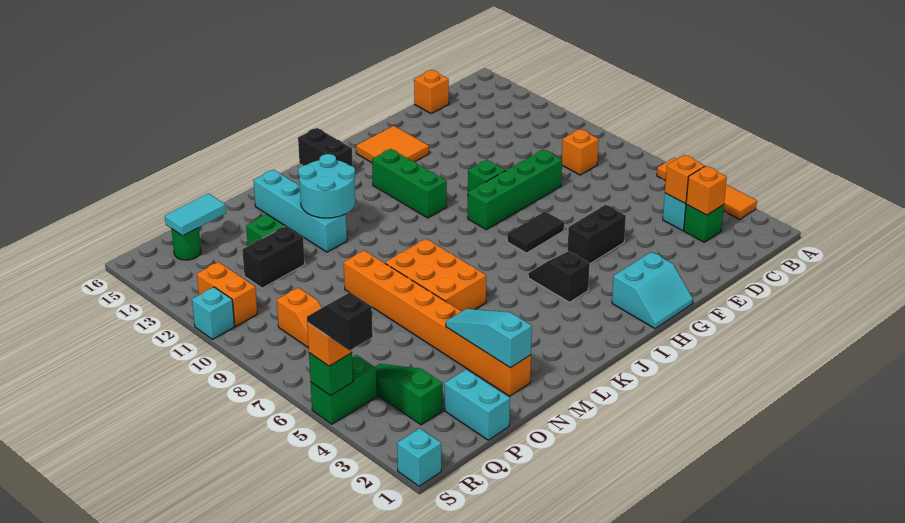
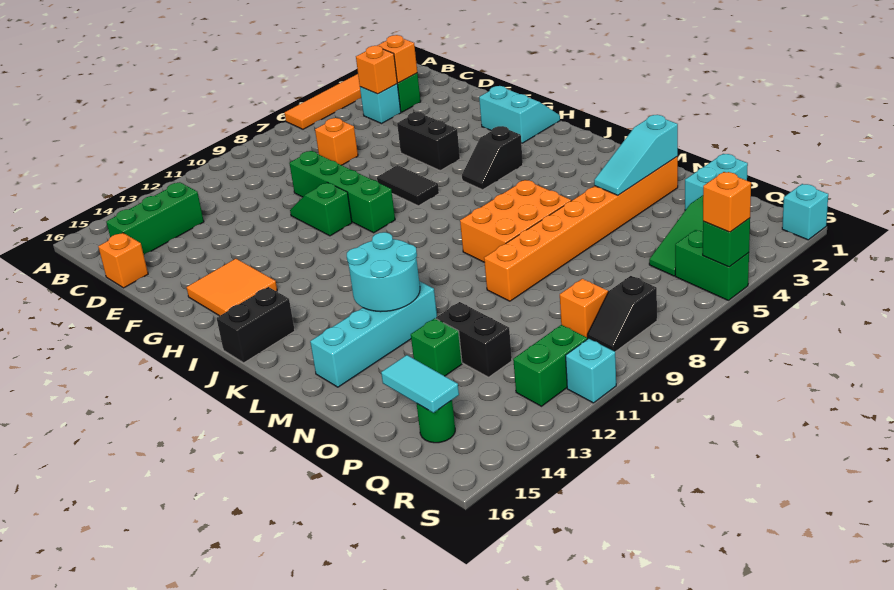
orange brick C9 level 1 -> orange brick D7 level 1
green brick I11:I13 level 1 -> green brick C13:C15 level 1
orange brick R11:R12 level 1 -> green brick R11:R12 level 1
black slope S4:S5 level 4 top 4 -> black slope R8:R9 level 1 top 8

